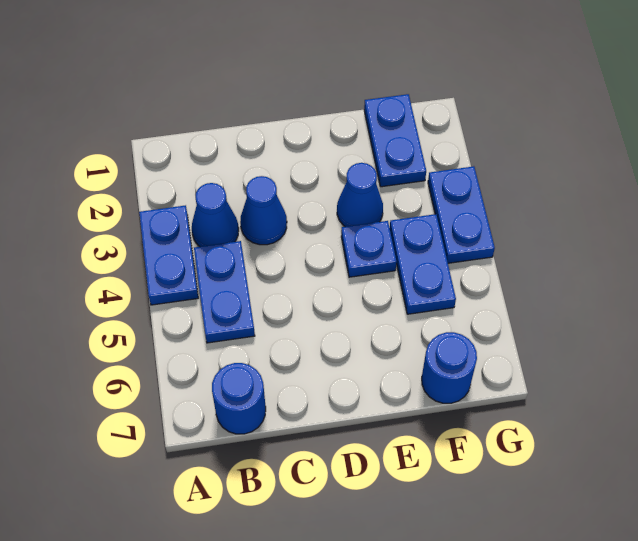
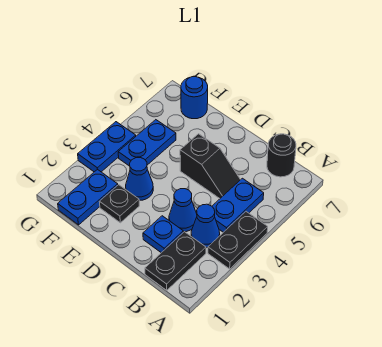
blue plate A3:A4 level 1 -> black plate A3:A4 level 1
none -> black plate B1:B2 level 1
blue round brick B7 level 1 -> black round brick B7 level 1
none -> black slope C5:D5 level 1 top D
none -> black plate E2 level 1
blue plate E4 level 1 -> blue plate C2 level 1

